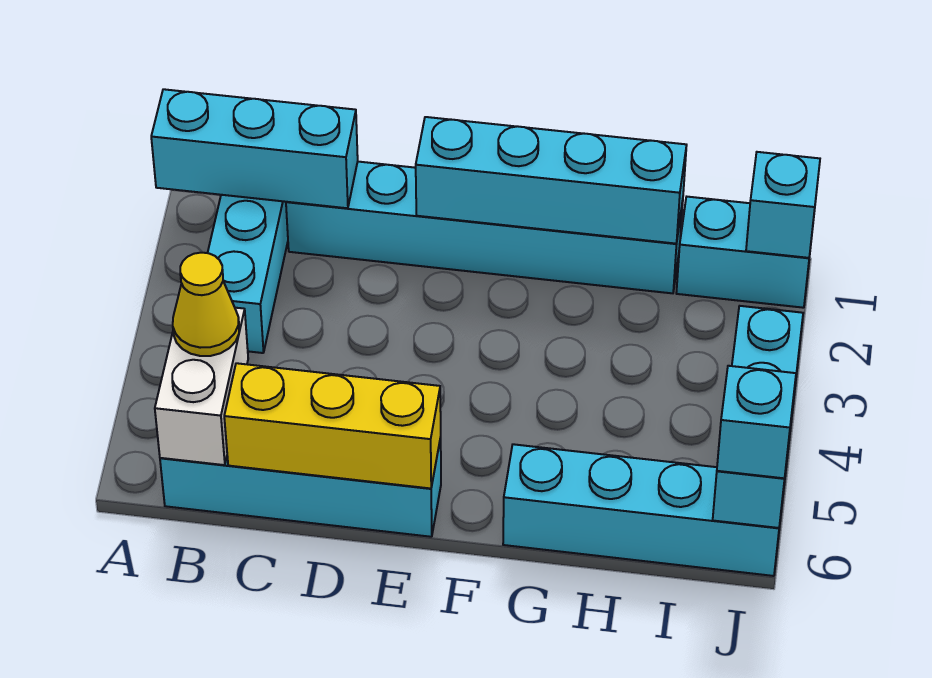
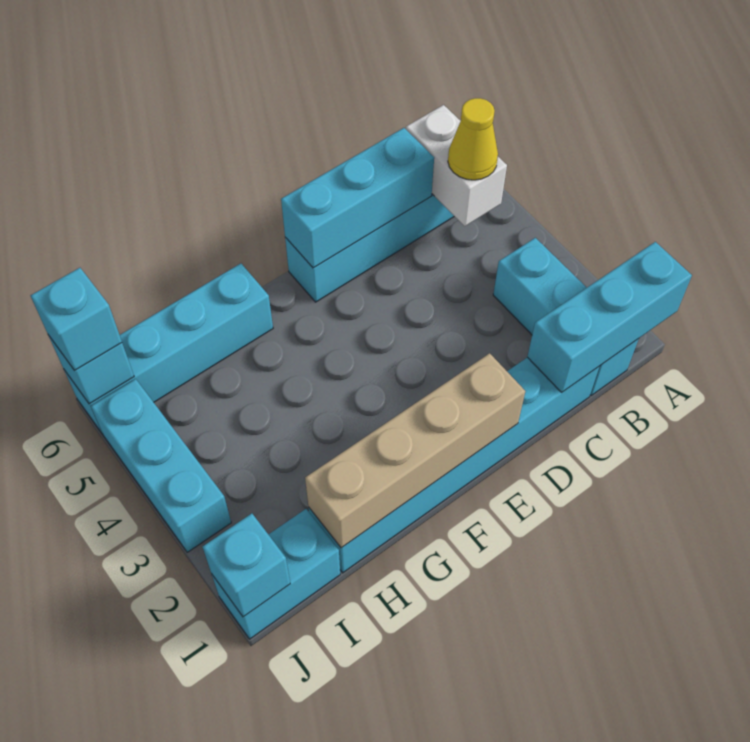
yellow brick C6:E6 level 2 -> cyan brick C6:E6 level 2
cyan brick E1:H1 level 2 -> tan brick E1:H1 level 2

